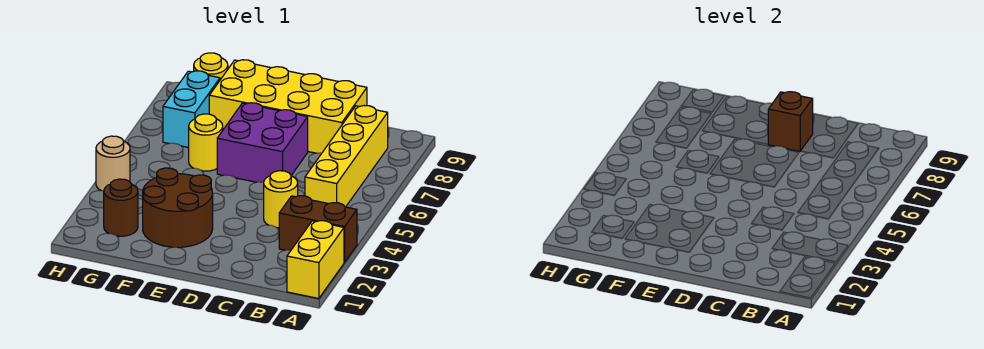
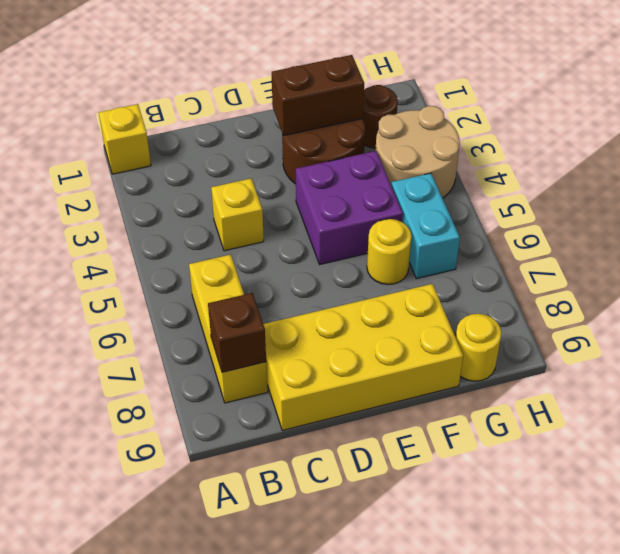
yellow brick A1:A2 level 1 -> yellow brick A1 level 1
brown brick A3:B3 level 1 -> brown brick E2:F2 level 2
yellow brick B5:B8 level 1 -> yellow brick B6:B8 level 1
yellow round brick C4 level 1 -> yellow brick C4 level 1
purple brick D6:E7 level 1 -> purple brick E4:F5 level 1
brown brick D8 level 2 -> brown brick B8 level 2
cyan brick G7:G8 level 1 -> cyan brick G5:G6 level 1
tan round brick H4 level 1 -> tan round brick G3:H4 level 1

